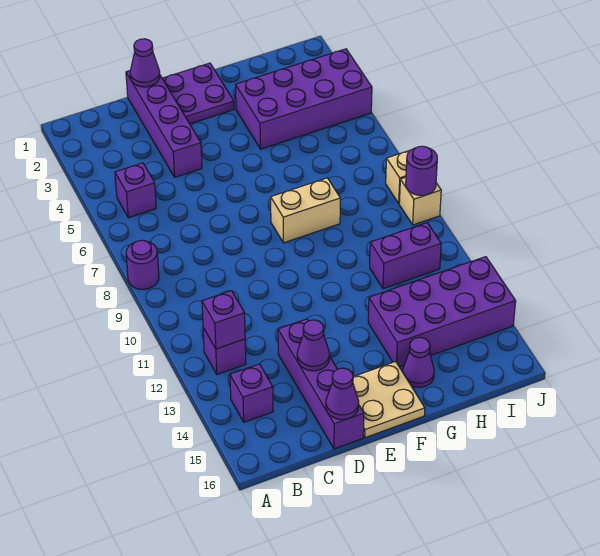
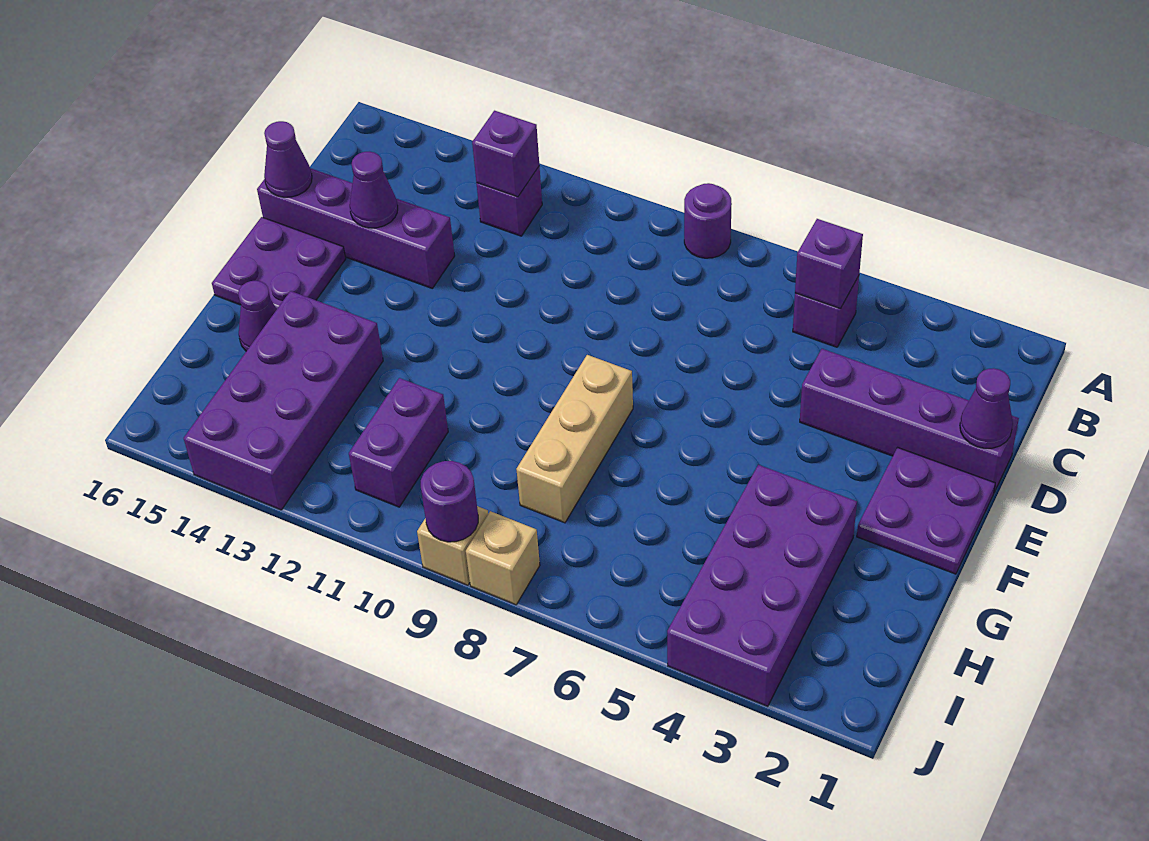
purple brick B14 level 1 -> purple brick B5 level 2
tan plate E15:F16 level 1 -> purple plate E15:F16 level 1
tan brick F8:G8 level 1 -> tan brick F8:H8 level 1

